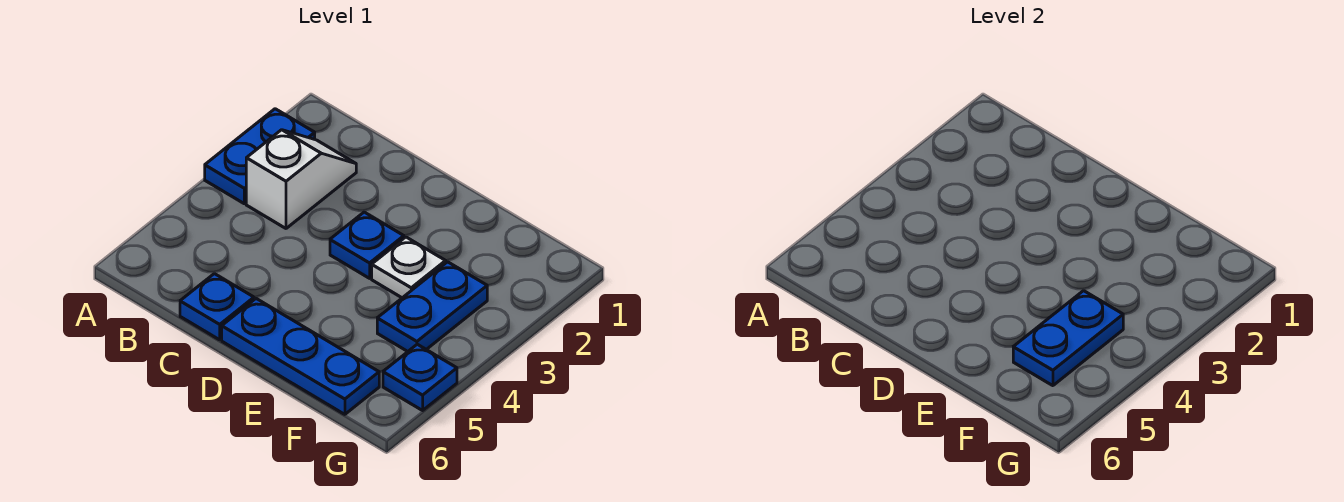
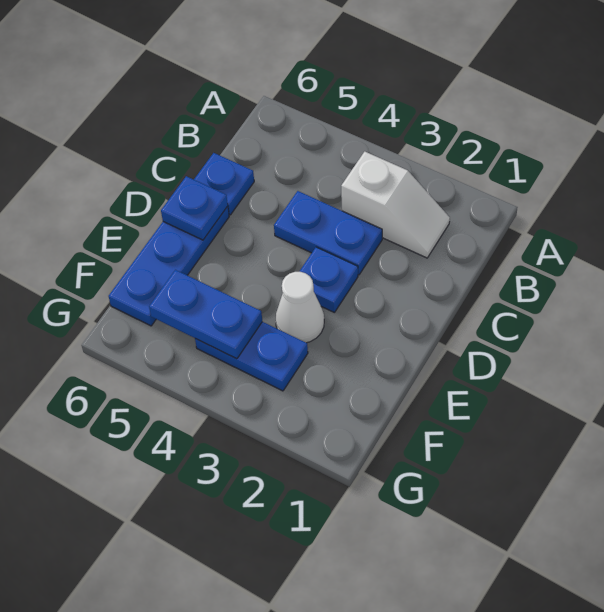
blue plate A2:A3 level 1 -> blue plate C3:C4 level 1
white plate E3 level 1 -> white cone E3 level 1
blue plate G5 level 1 -> blue plate D6 level 2

